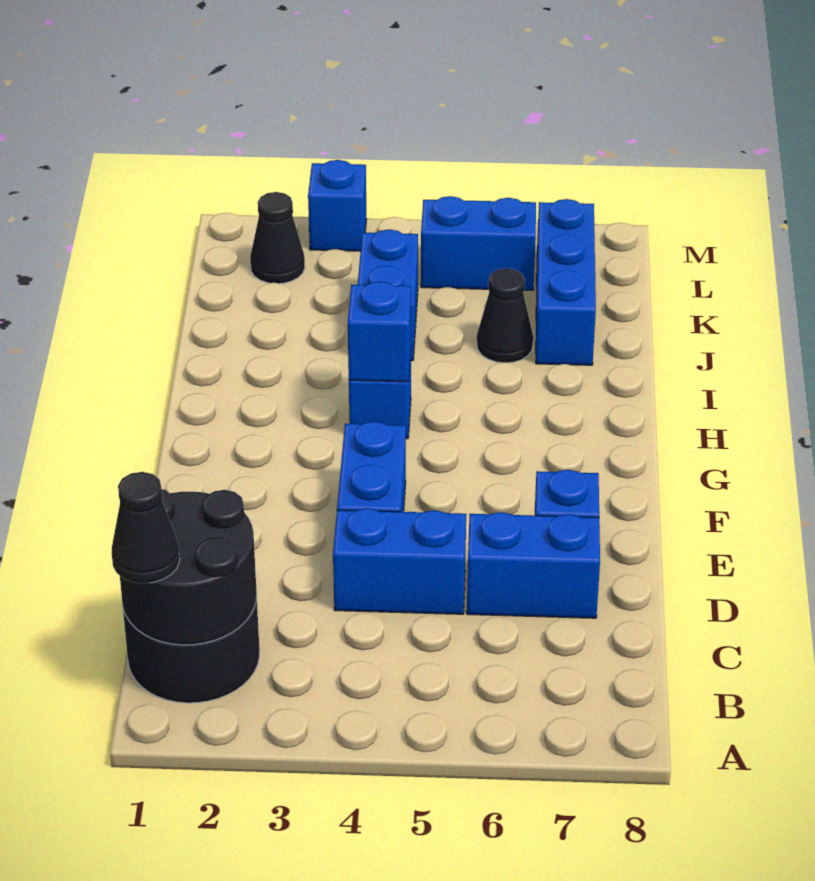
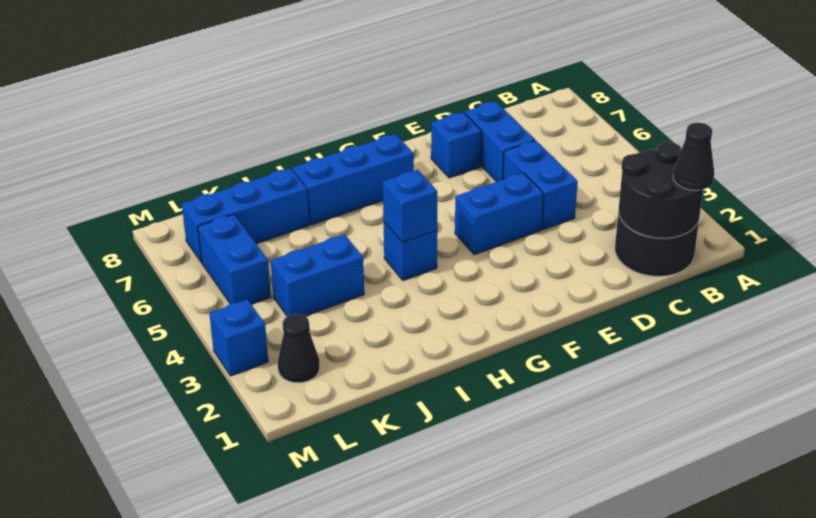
none -> blue brick G7:I7 level 1
black cone J6 level 1 -> none

